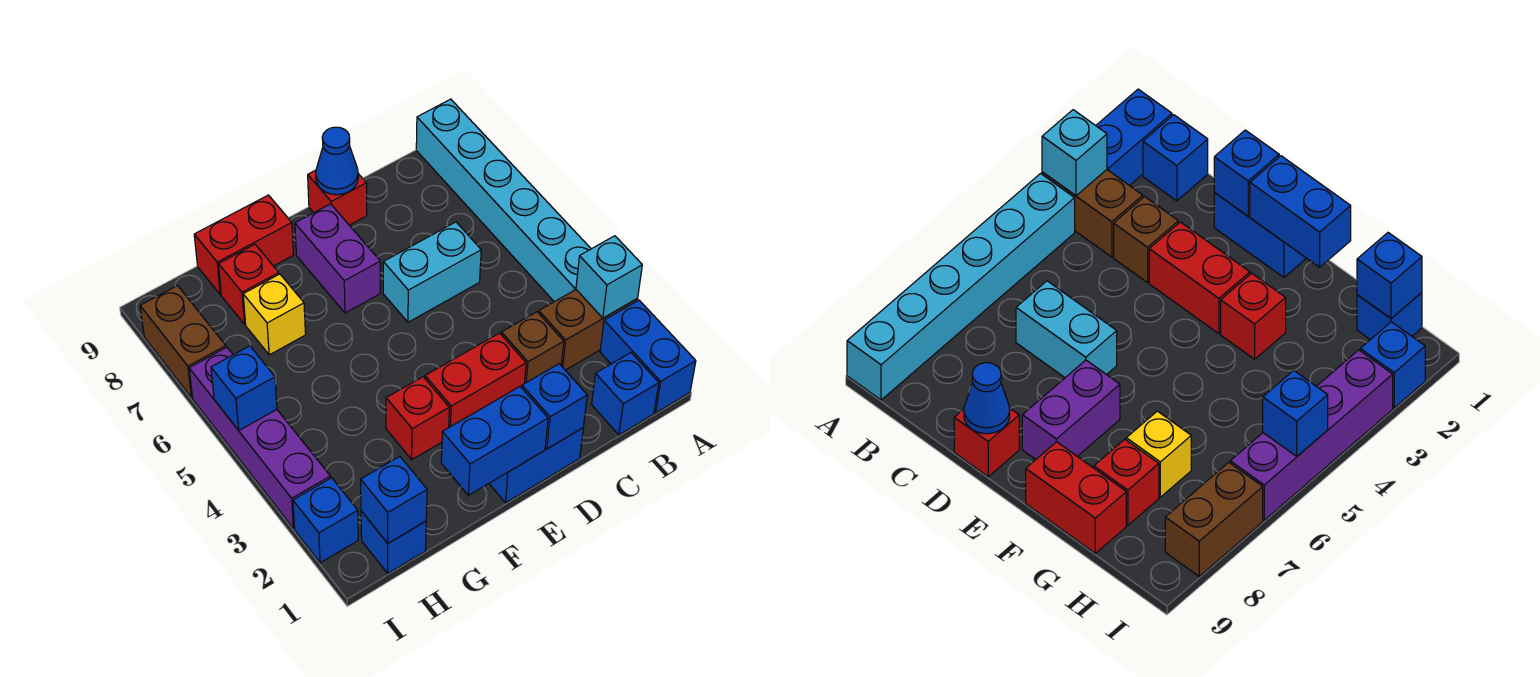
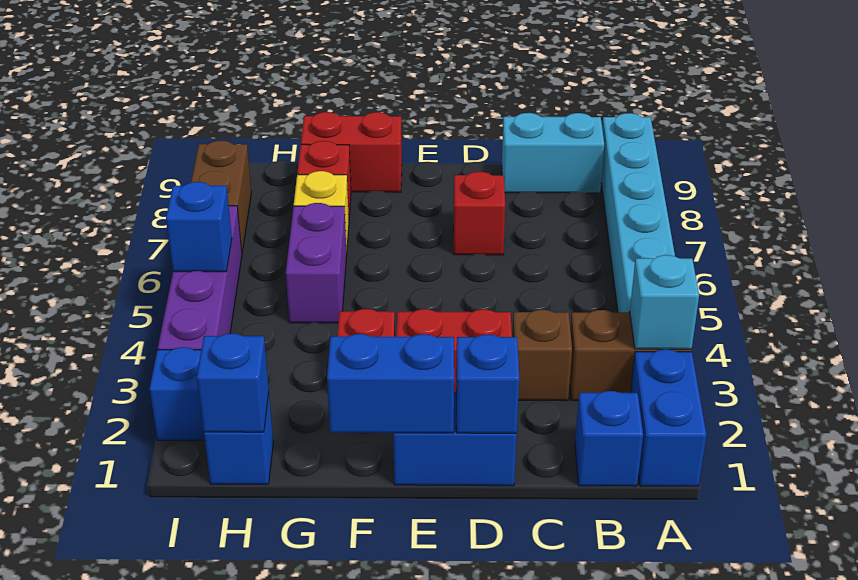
cyan brick C6:D6 level 1 -> cyan brick B9:C9 level 1
red brick D9 level 1 -> red brick D7 level 1
blue cone D9 level 2 -> none
purple brick E7:E8 level 1 -> purple brick G5:G6 level 1

